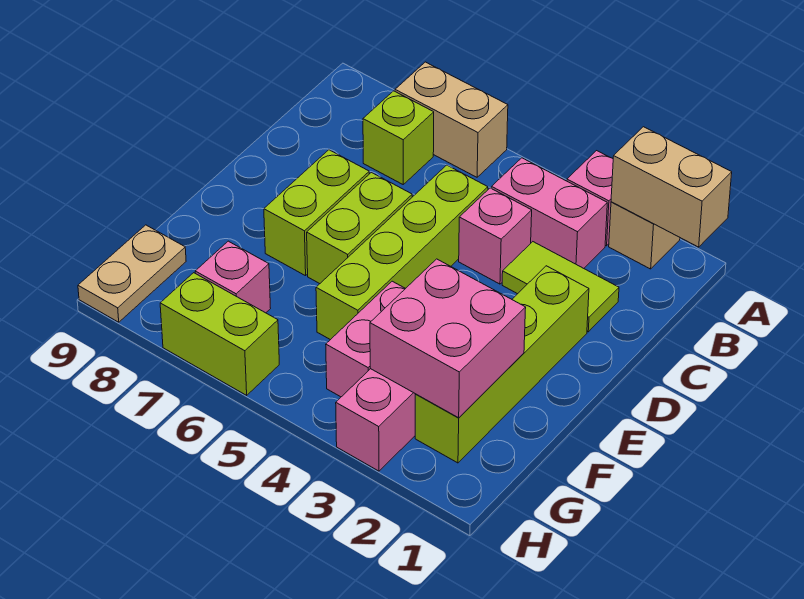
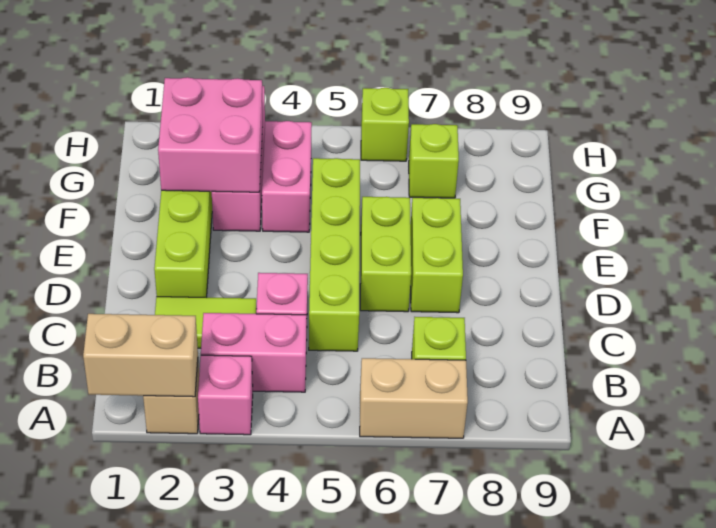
pink brick G7 level 1 -> lime brick G7 level 1
tan plate G9:H9 level 1 -> none
lime brick H6:H7 level 1 -> lime brick H6 level 1

